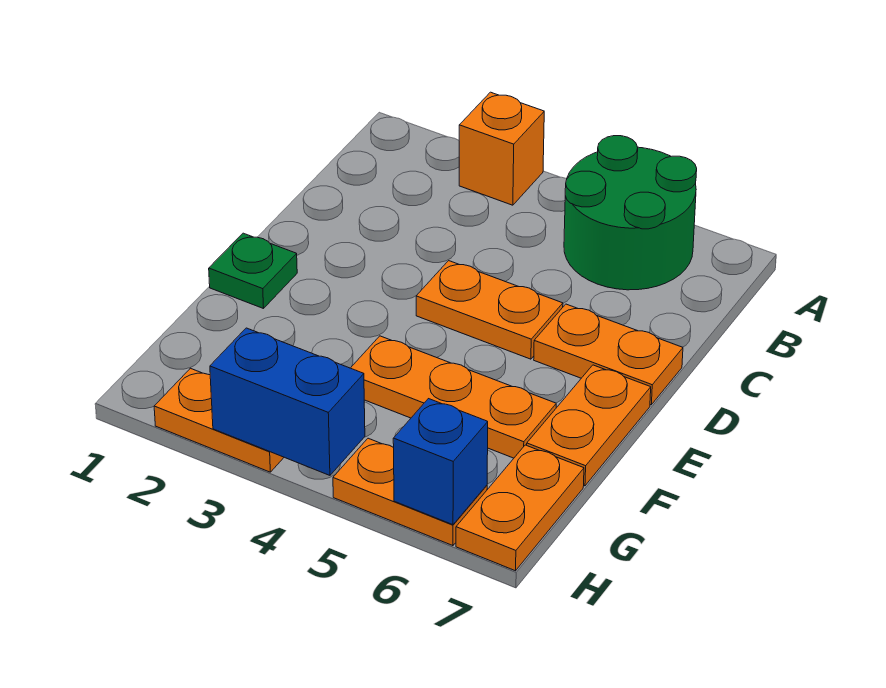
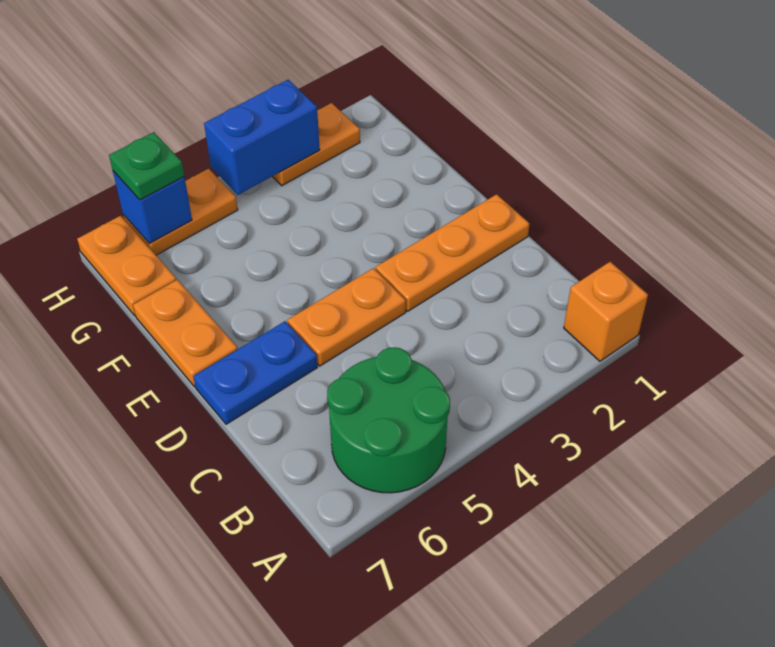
orange brick A3 level 1 -> orange brick A1 level 1
orange plate D6:D7 level 1 -> blue plate D6:D7 level 1
green plate E1 level 1 -> green plate H6 level 3
orange plate F4:F6 level 1 -> orange plate D1:D3 level 1

